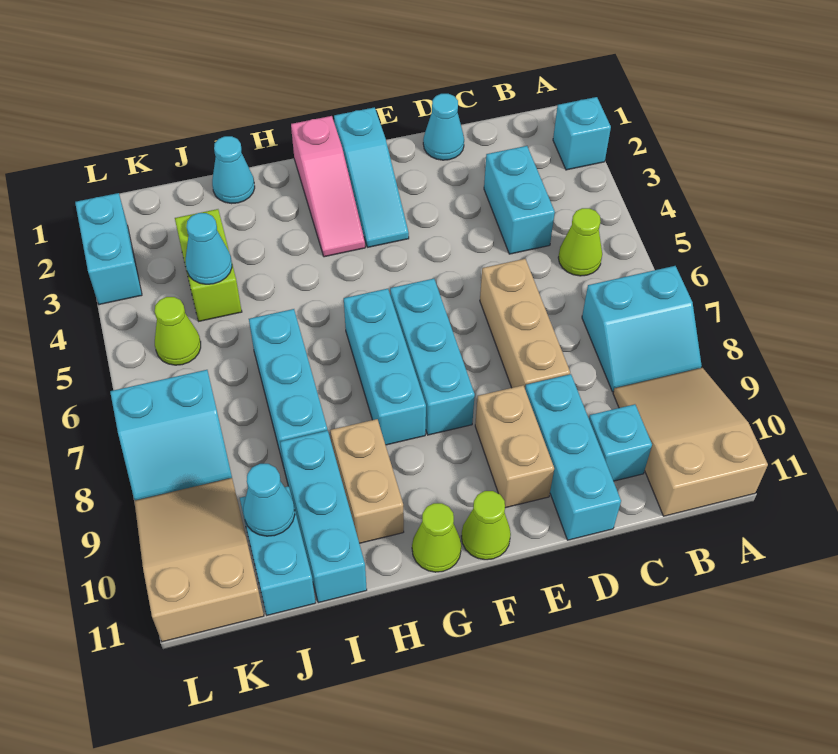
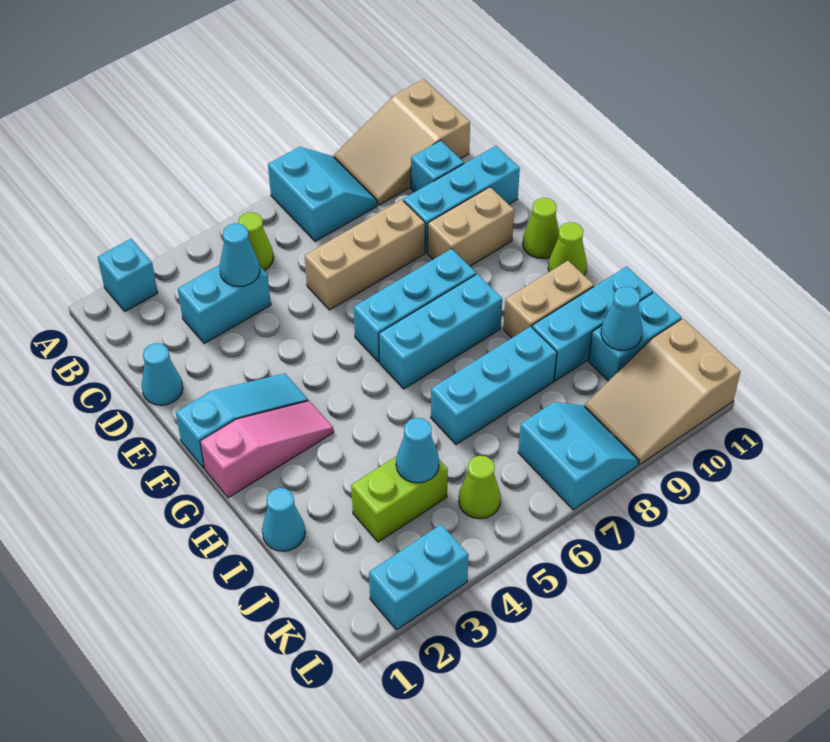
none -> cyan cone C4 level 2

